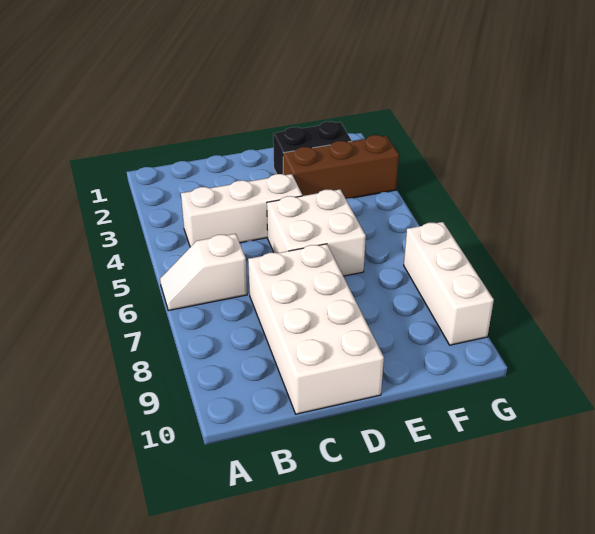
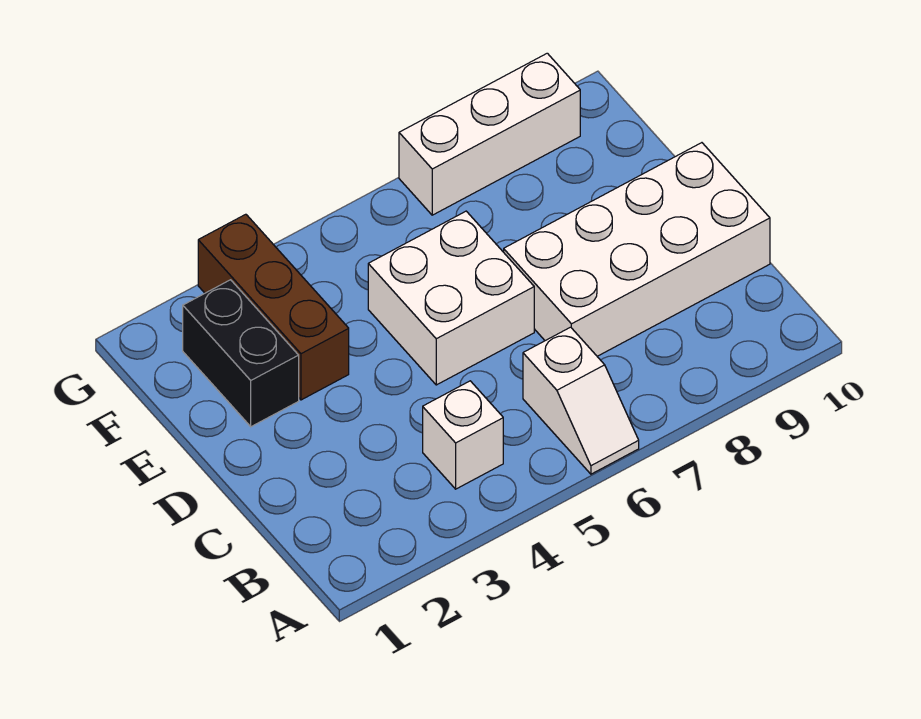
white brick B4:D4 level 1 -> white brick B4 level 1

